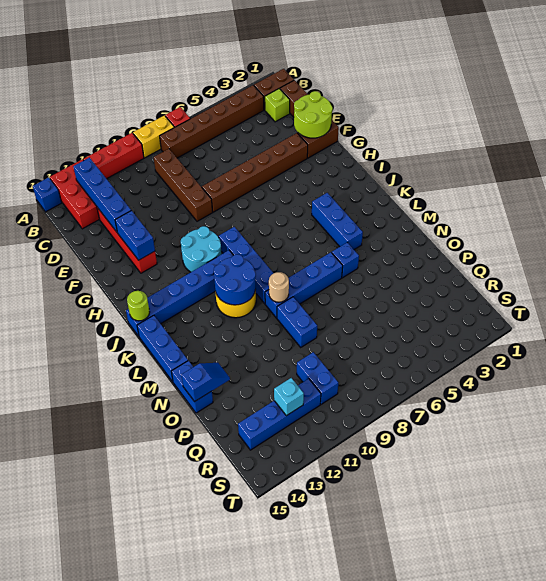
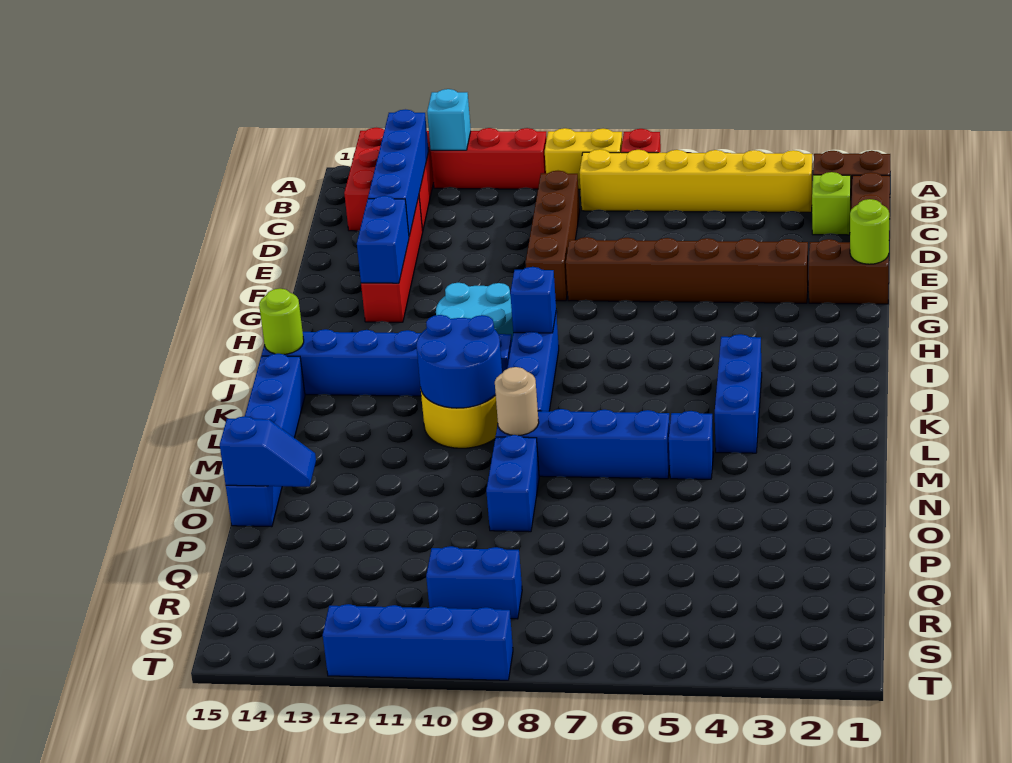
blue brick A15 level 1 -> blue brick I9 level 2
brown brick B3:B8 level 1 -> yellow brick B3:B8 level 1
lime round brick E1:F2 level 2 -> lime round brick F1 level 2
blue brick Q10:R10 level 1 -> blue brick R9:R10 level 1
blue brick R11:R14 level 1 -> blue brick T9:T12 level 1
cyan brick R12 level 2 -> cyan brick A12 level 2

